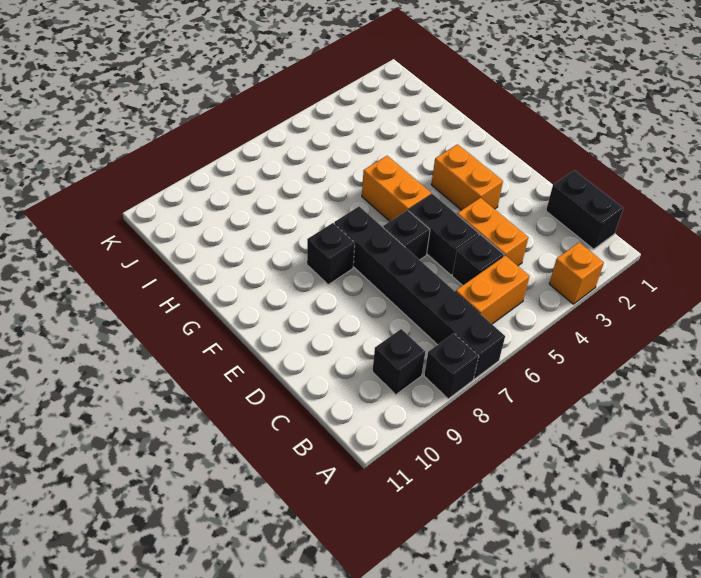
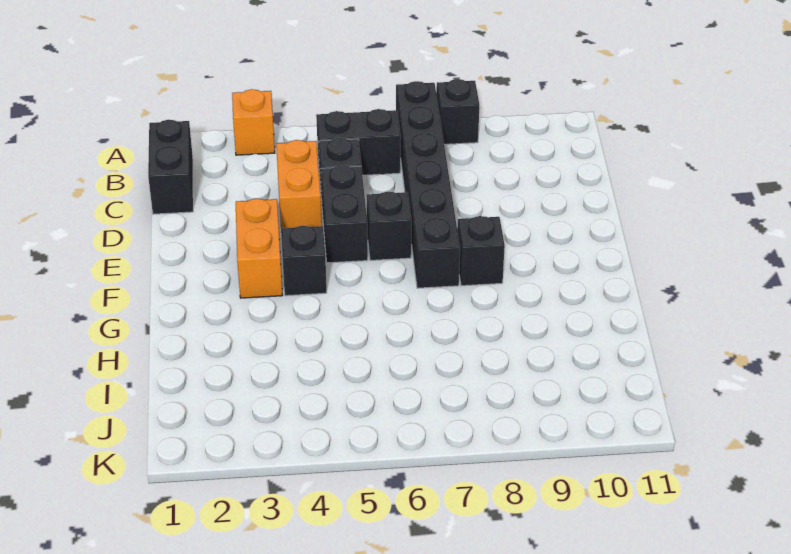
orange brick B5:B6 level 1 -> black brick B5:B6 level 1
black brick B9 level 1 -> black brick F4 level 1
orange brick F5:G5 level 1 -> none

